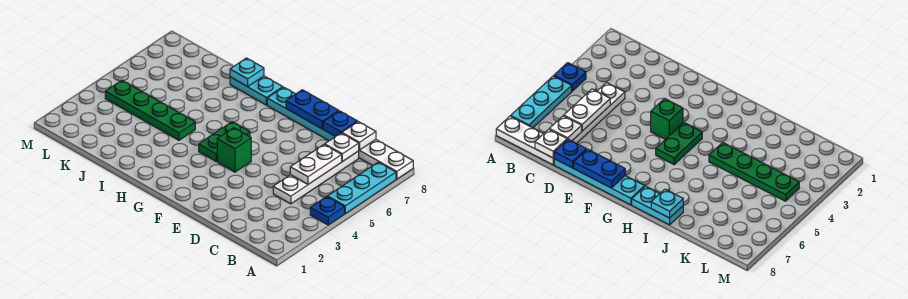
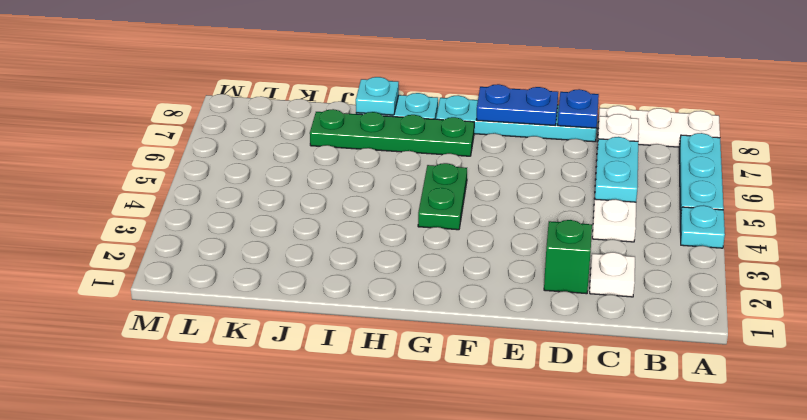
blue plate A4 level 1 -> cyan plate A4 level 1
white plate C5:C6 level 2 -> cyan plate C5:C6 level 2
white plate C8 level 2 -> white plate C2 level 1
green brick F4 level 1 -> green brick D2 level 1
green plate I4:L4 level 1 -> green plate G7:J7 level 1

